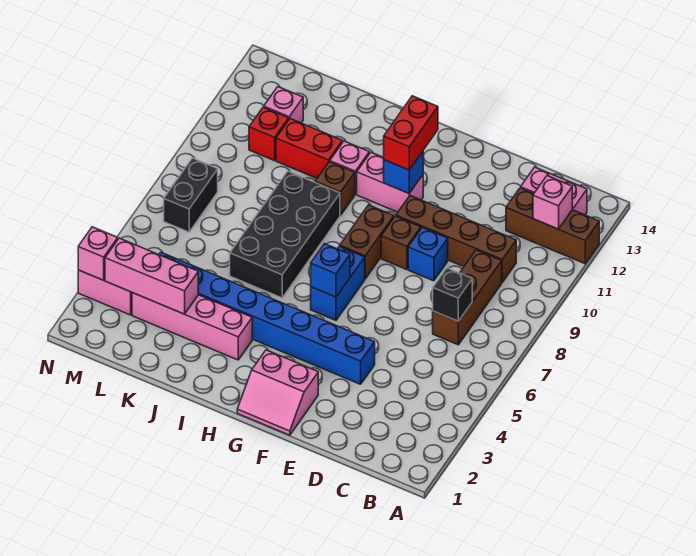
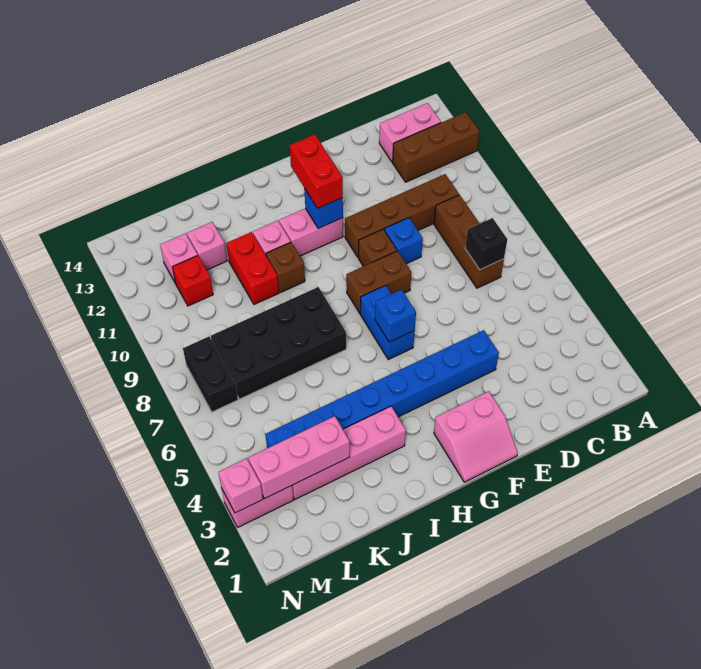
pink brick B12 level 2 -> pink brick K12 level 1
brown brick G8:G9 level 1 -> brown brick F8:G8 level 1
black brick I6:J9 level 1 -> black brick I7:L8 level 1
red brick J11:K11 level 1 -> red brick J10:J11 level 1

